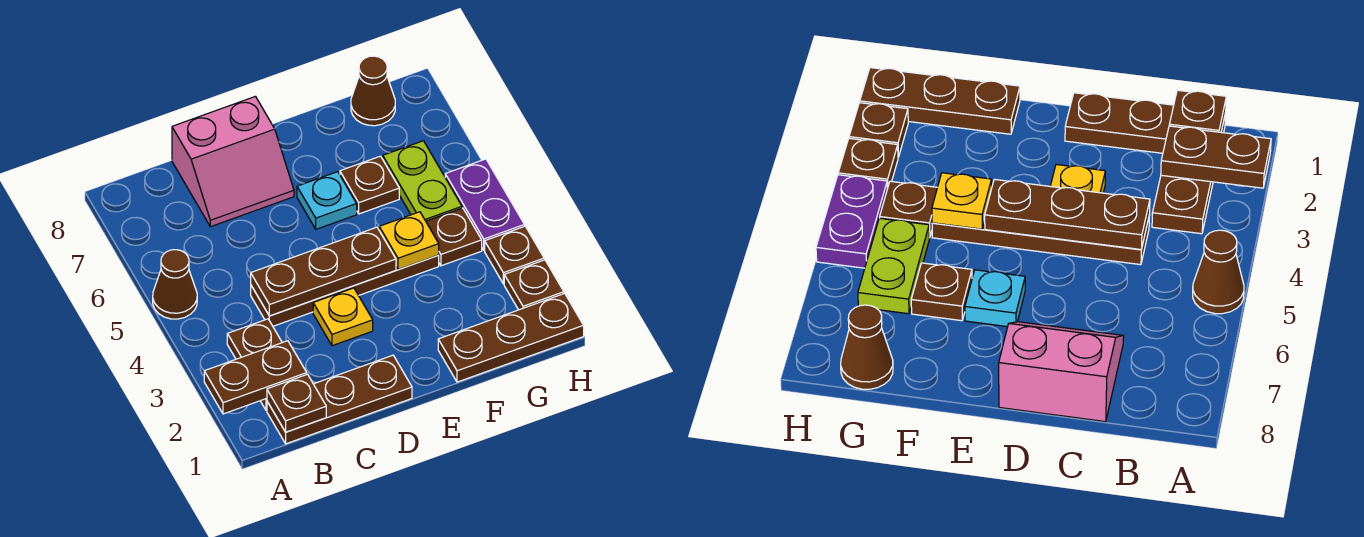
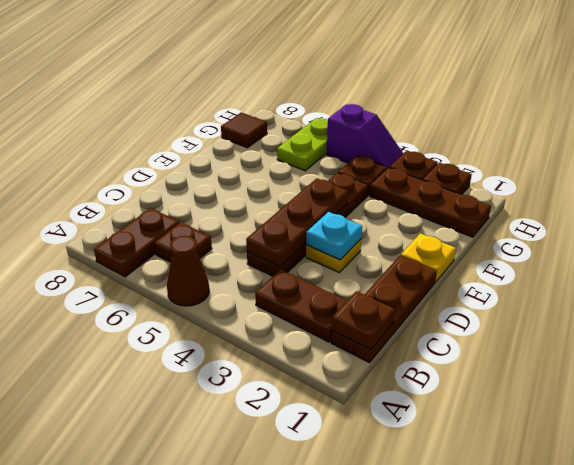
brown plate A2:B2 level 2 -> brown plate A7:B7 level 1
pink slope C7:D8 level 1 top 8 -> none
cyan plate E6 level 1 -> cyan plate D3 level 2
brown plate F1:H1 level 1 -> brown plate G1:G3 level 1
yellow plate F4 level 2 -> yellow plate E1 level 1
brown plate F6 level 1 -> brown plate B6 level 1
lime plate G5:G6 level 1 -> lime plate G6:H6 level 1
brown cone G8 level 1 -> brown tile G8 level 1
purple plate H4:H5 level 1 -> purple slope H4:H5 level 1 top 5

